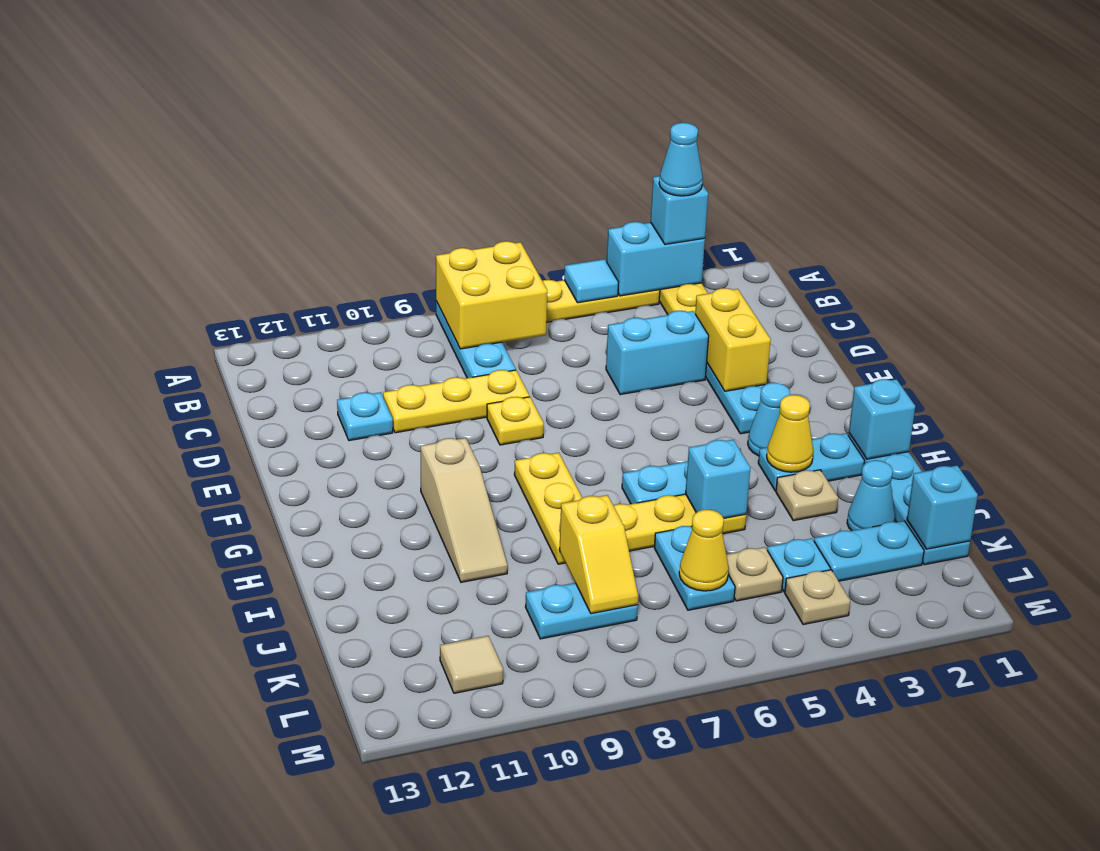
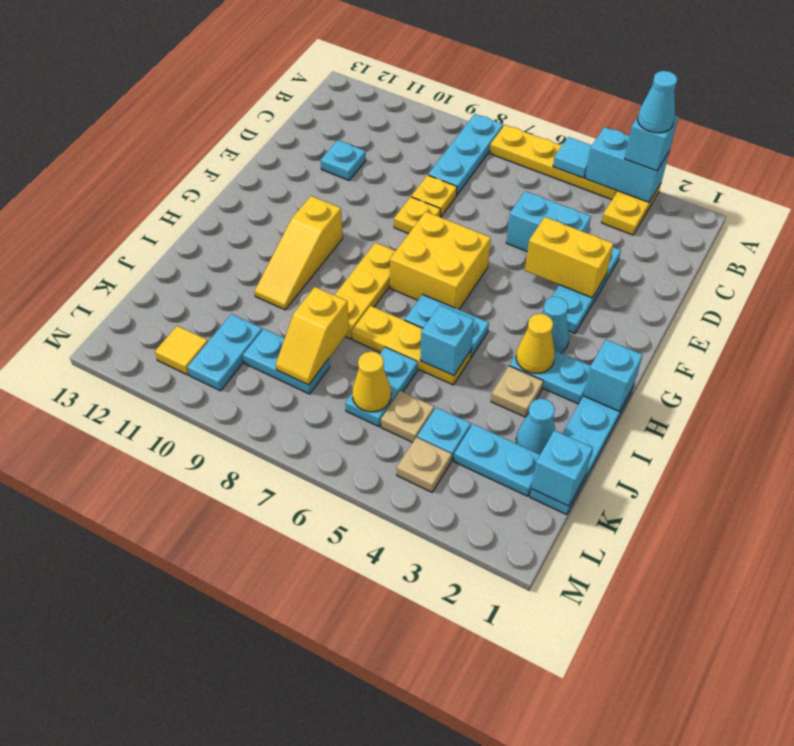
yellow brick A7:B8 level 2 -> yellow brick F6:G7 level 1
yellow brick D3:E3 level 2 -> yellow brick E3:E4 level 2
yellow plate D8:D10 level 1 -> yellow plate D8 level 1
tan slope G10:I10 level 1 top G -> yellow slope G10:I10 level 1 top G
none -> cyan plate K10:L10 level 1
tan tile L11 level 1 -> yellow tile L11 level 1

